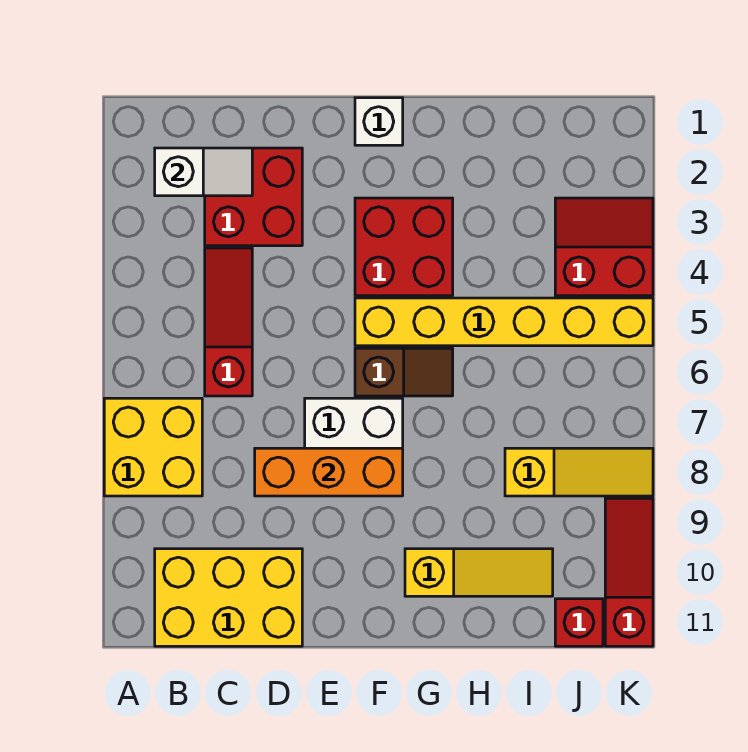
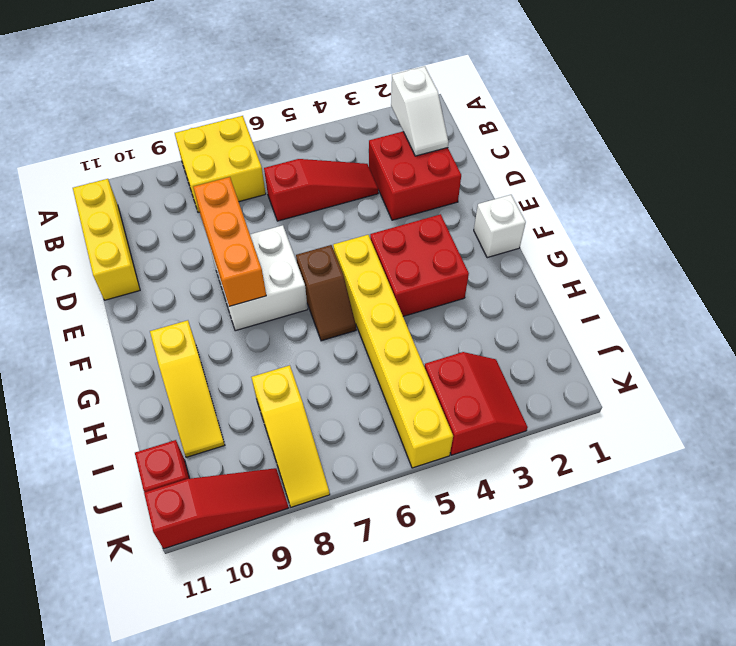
yellow brick B10:D11 level 1 -> yellow brick B11:D11 level 1

